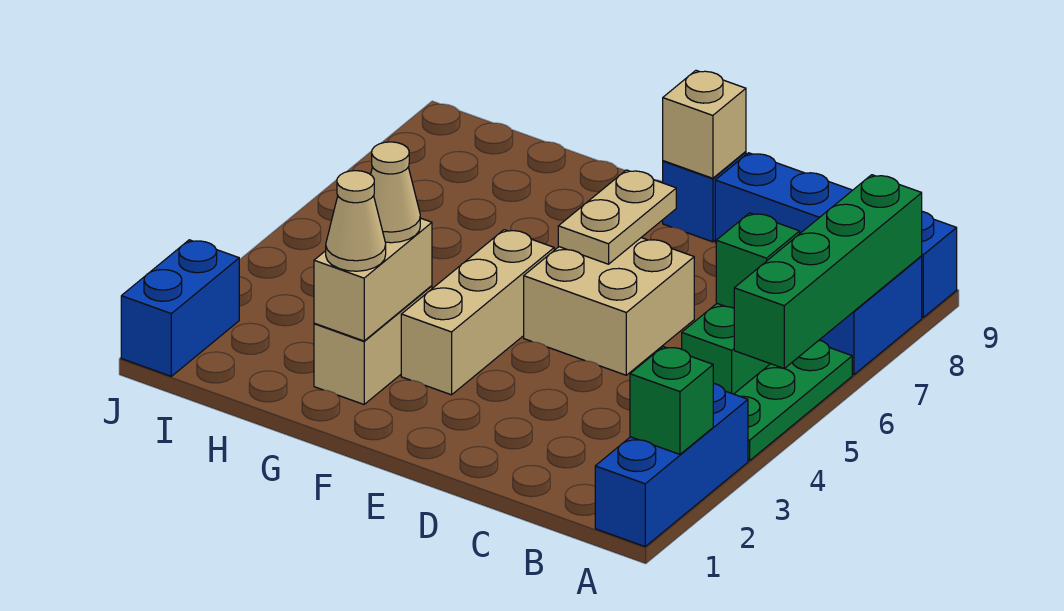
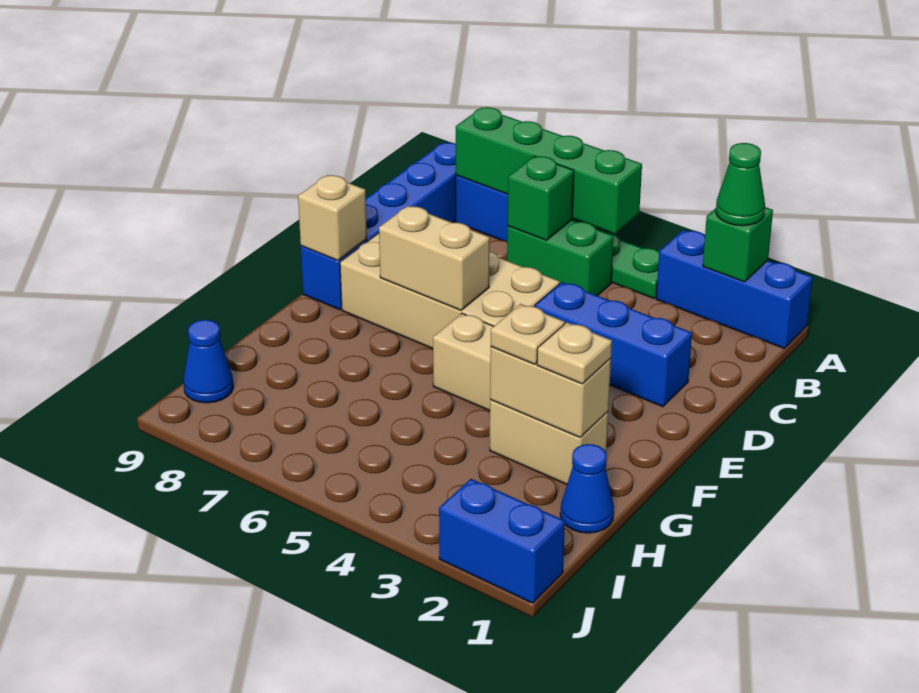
none -> green cone A2 level 3
none -> blue brick D2:D4 level 1
tan brick D5:E6 level 1 -> tan brick D5:E8 level 1
tan plate E6:E7 level 2 -> tan brick E6:E7 level 2
tan cone G2 level 3 -> tan plate G2 level 3
tan cone G3 level 3 -> tan plate G3 level 3
none -> blue cone H1 level 1
none -> blue cone I9 level 1

